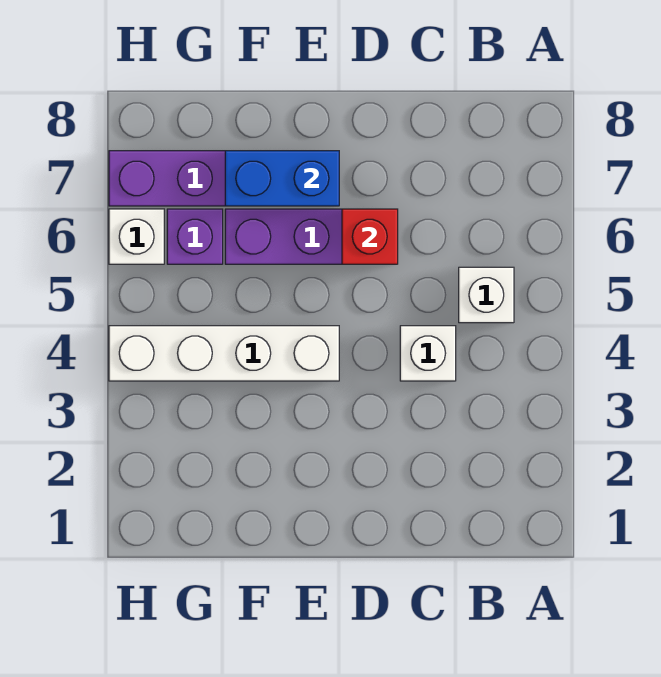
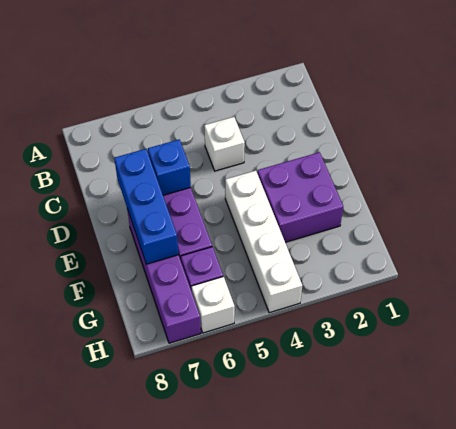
white brick B5 level 1 -> none
red brick D6 level 2 -> blue brick D6 level 2
none -> purple brick E2:F3 level 1
blue brick E7:F7 level 2 -> blue brick D7:F7 level 2

